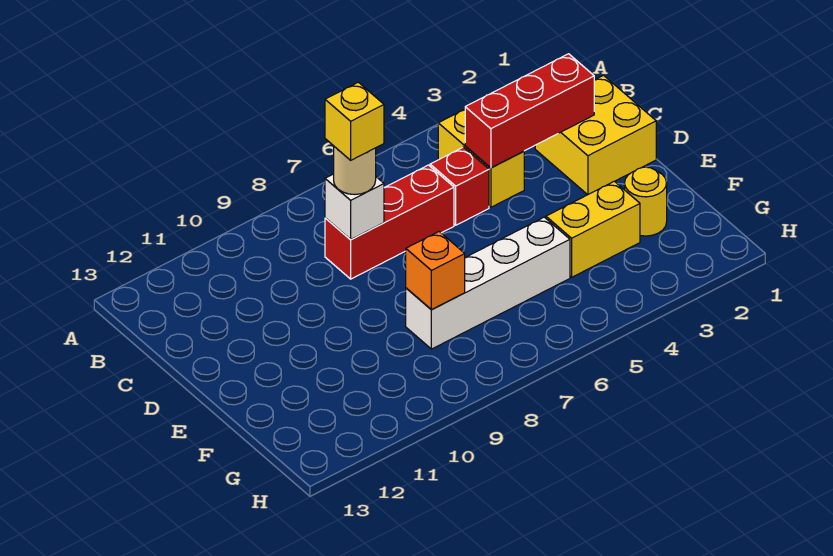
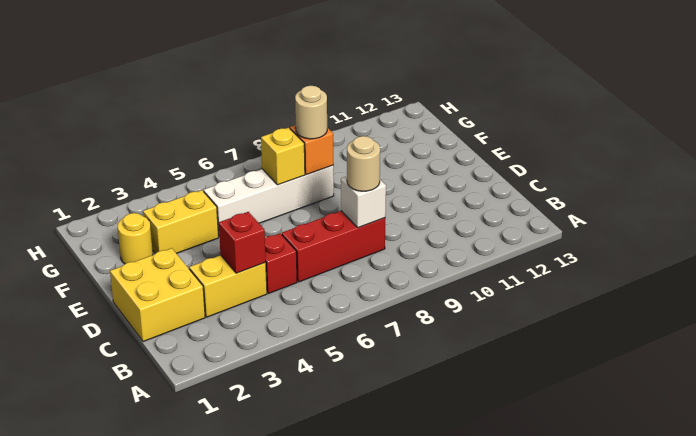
yellow brick B4:C4 level 1 -> yellow brick C3:C4 level 1
red brick C2:C4 level 2 -> red brick C4 level 2
yellow brick C8 level 4 -> yellow brick F7 level 2
none -> tan round brick F8 level 3

